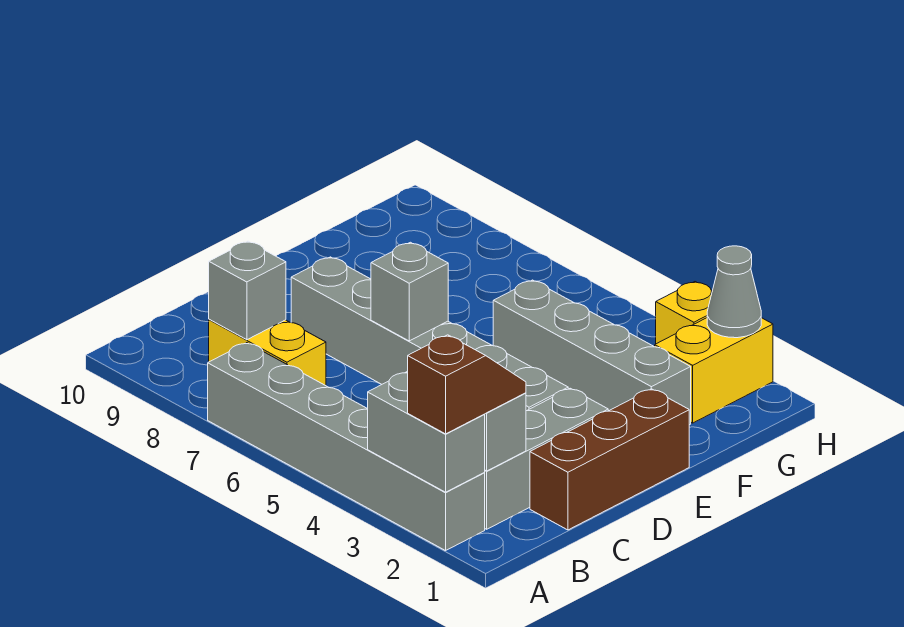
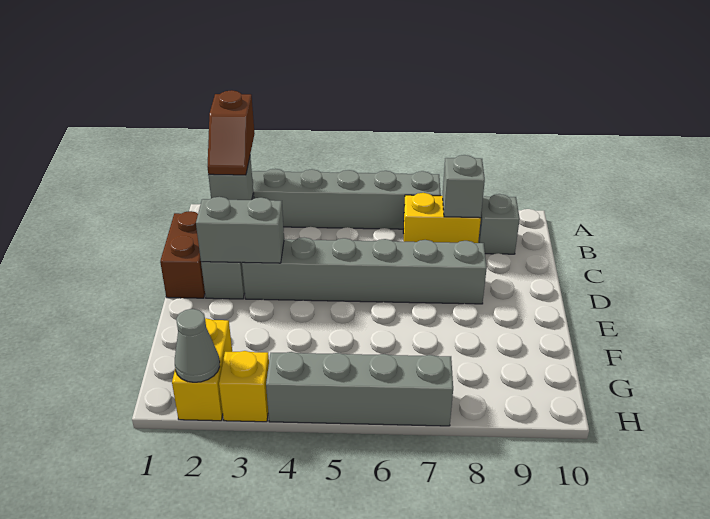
grey brick A2:A3 level 2 -> grey brick D2:D3 level 2
brown brick C1:E1 level 1 -> brown brick C1:D1 level 1
grey brick D6 level 2 -> grey brick B9 level 1
grey brick F2:F5 level 1 -> grey brick H4:H7 level 1

